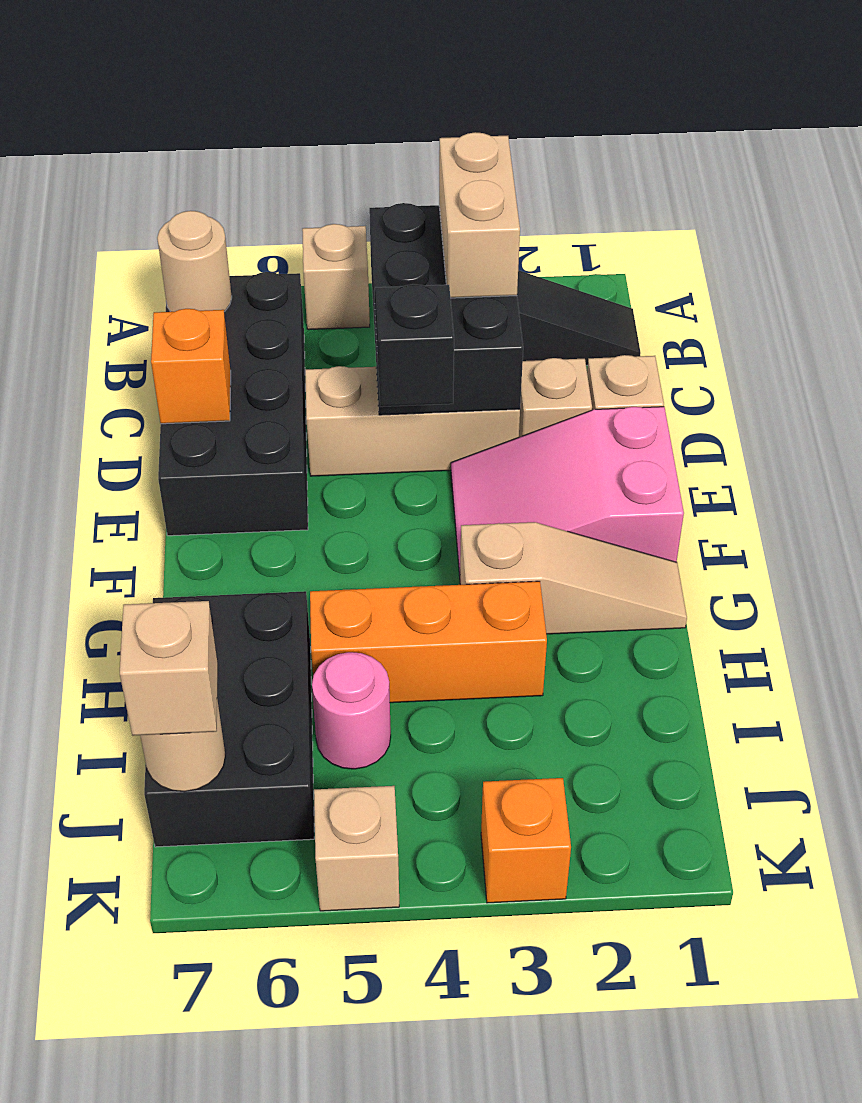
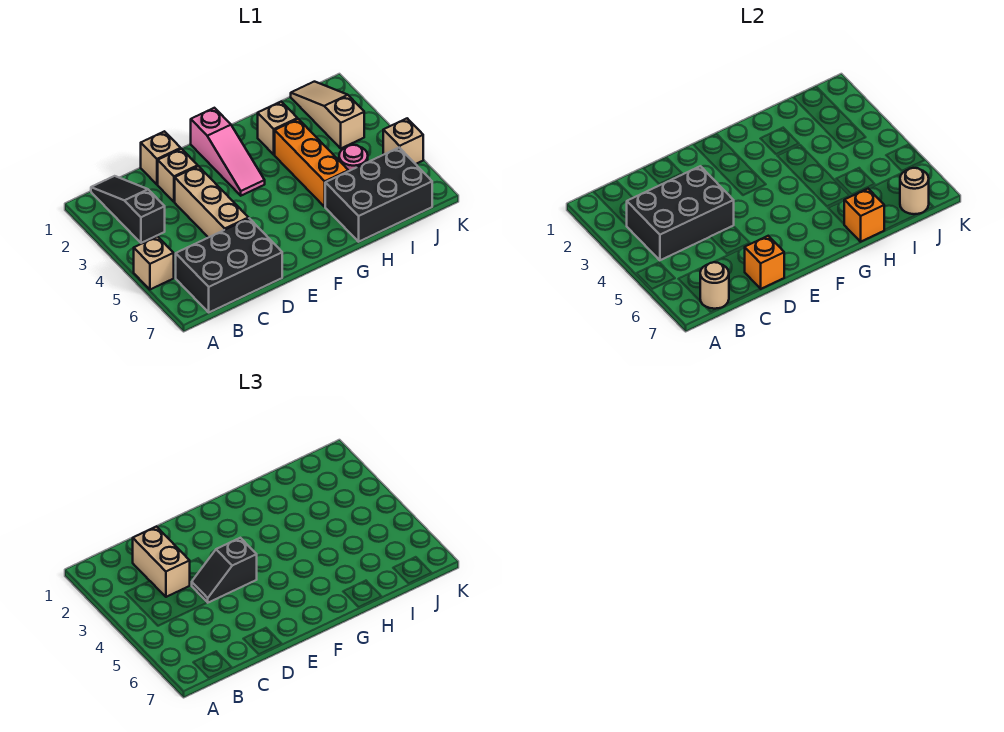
tan brick B3:C3 level 3 -> tan brick C2:C3 level 3
black brick B6:E7 level 1 -> black brick B6:D7 level 1
pink slope E1:F3 level 1 top 1 -> pink slope F1:F3 level 1 top 1
tan slope G1:G3 level 1 top 3 -> tan slope J1:J3 level 1 top 3
tan brick J7 level 3 -> tan brick H2 level 1
orange brick K3 level 1 -> orange brick H7 level 2

